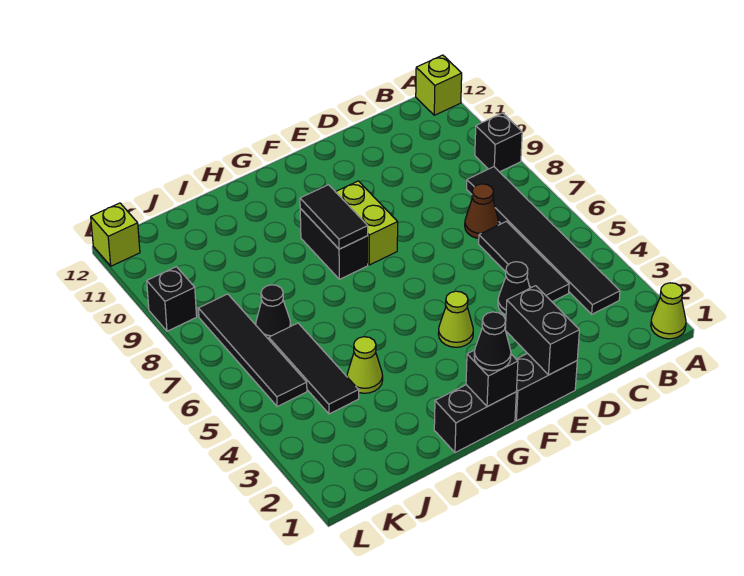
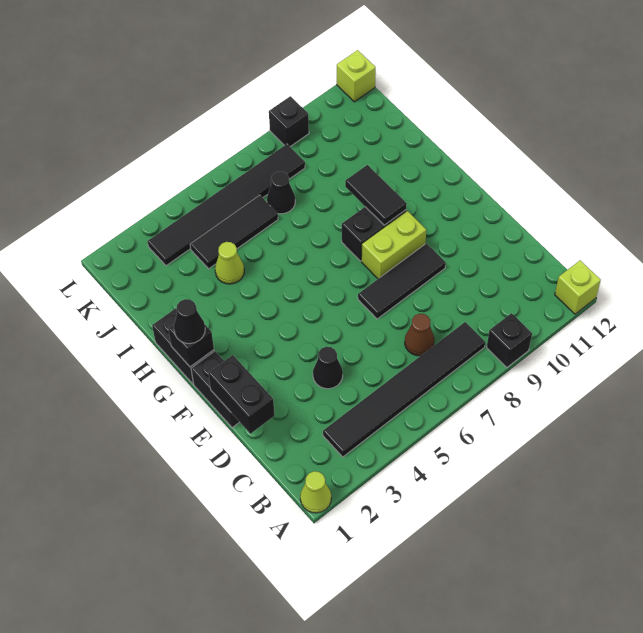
black tile C4:C6 level 1 -> black tile E7:E9 level 1
black brick E1:E2 level 2 -> black brick D1:E1 level 2
lime cone F4 level 1 -> none
black tile G8:G9 level 2 -> black tile G9:H9 level 2
black tile K5:K8 level 1 -> black tile K3:K8 level 1

